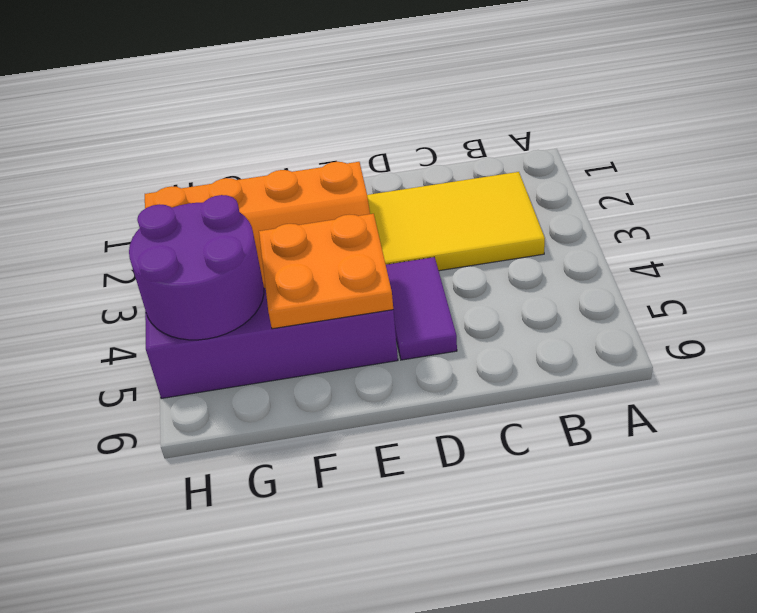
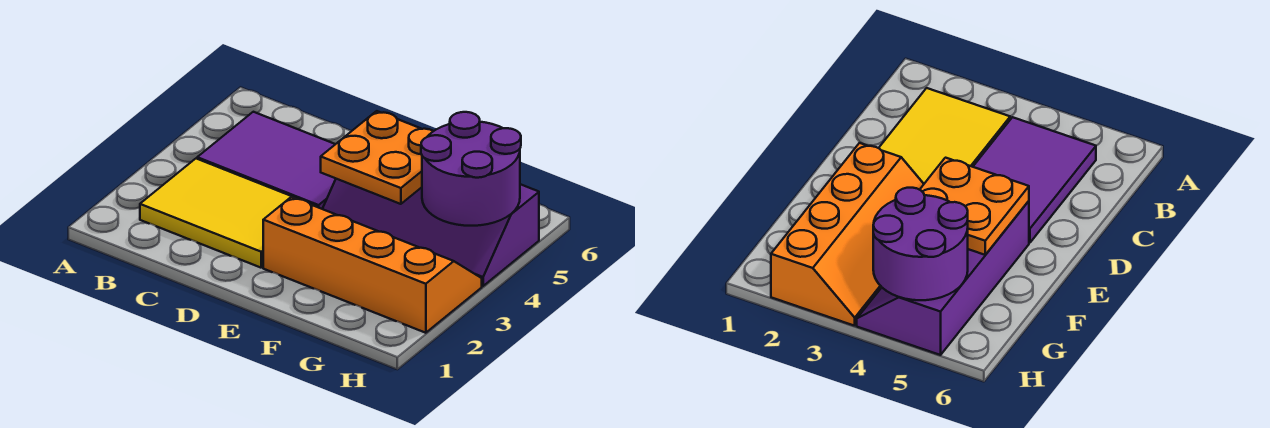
purple tile D4:D5 level 1 -> purple tile B4:D5 level 1

